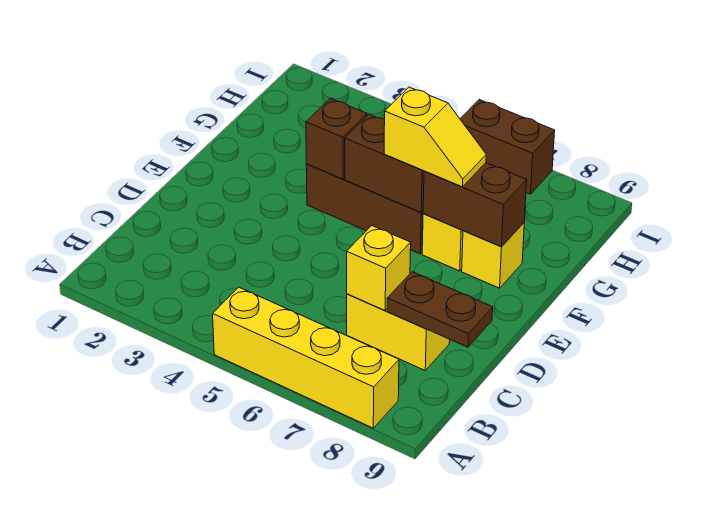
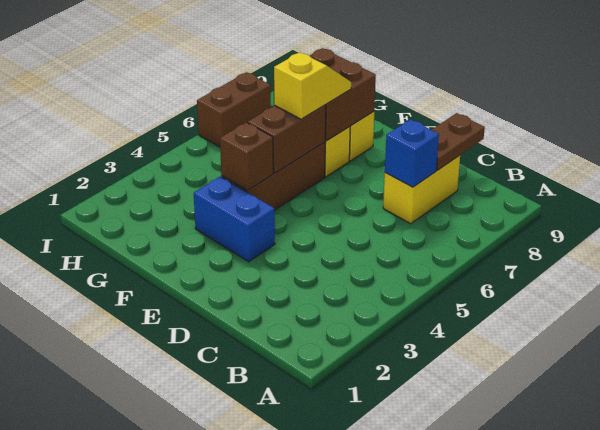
yellow brick A5:A8 level 1 -> none
yellow brick C7 level 2 -> blue brick C7 level 2
none -> blue brick E3:F3 level 1
brown brick F7:F8 level 2 -> brown brick F7:G8 level 2

